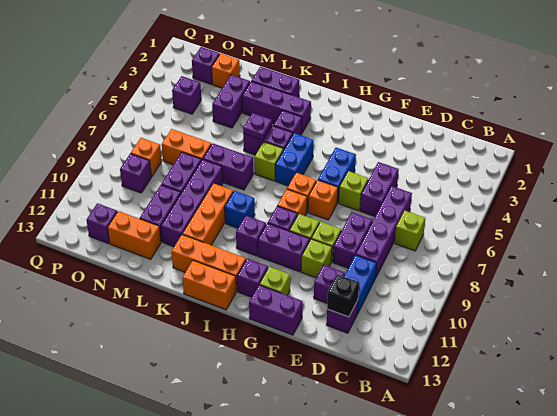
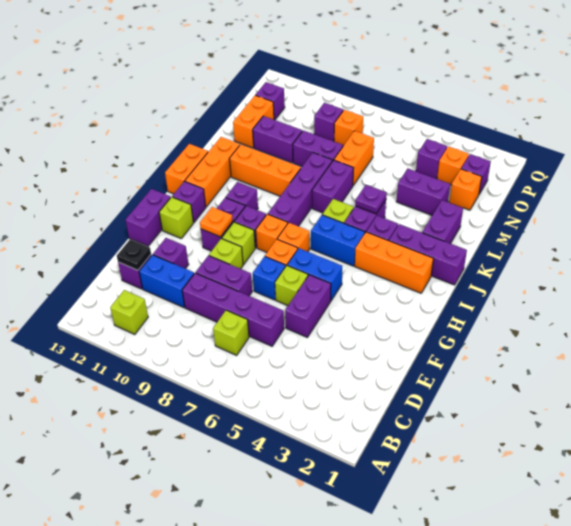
black brick D12 level 2 -> black plate D12 level 2
purple brick E5:E6 level 1 -> purple brick E5:F5 level 1
lime brick F10 level 1 -> lime brick B11 level 1
none -> orange plate G10 level 2
none -> orange brick I2:I4 level 1
purple brick J3:L3 level 1 -> purple brick J1:J3 level 1
blue brick J9 level 1 -> blue brick F7 level 1
purple brick L8:L11 level 1 -> purple brick I8:L8 level 1
none -> orange brick O3 level 1

